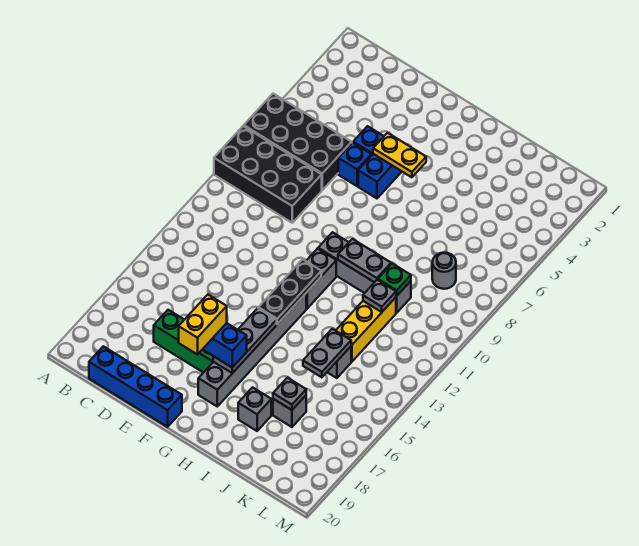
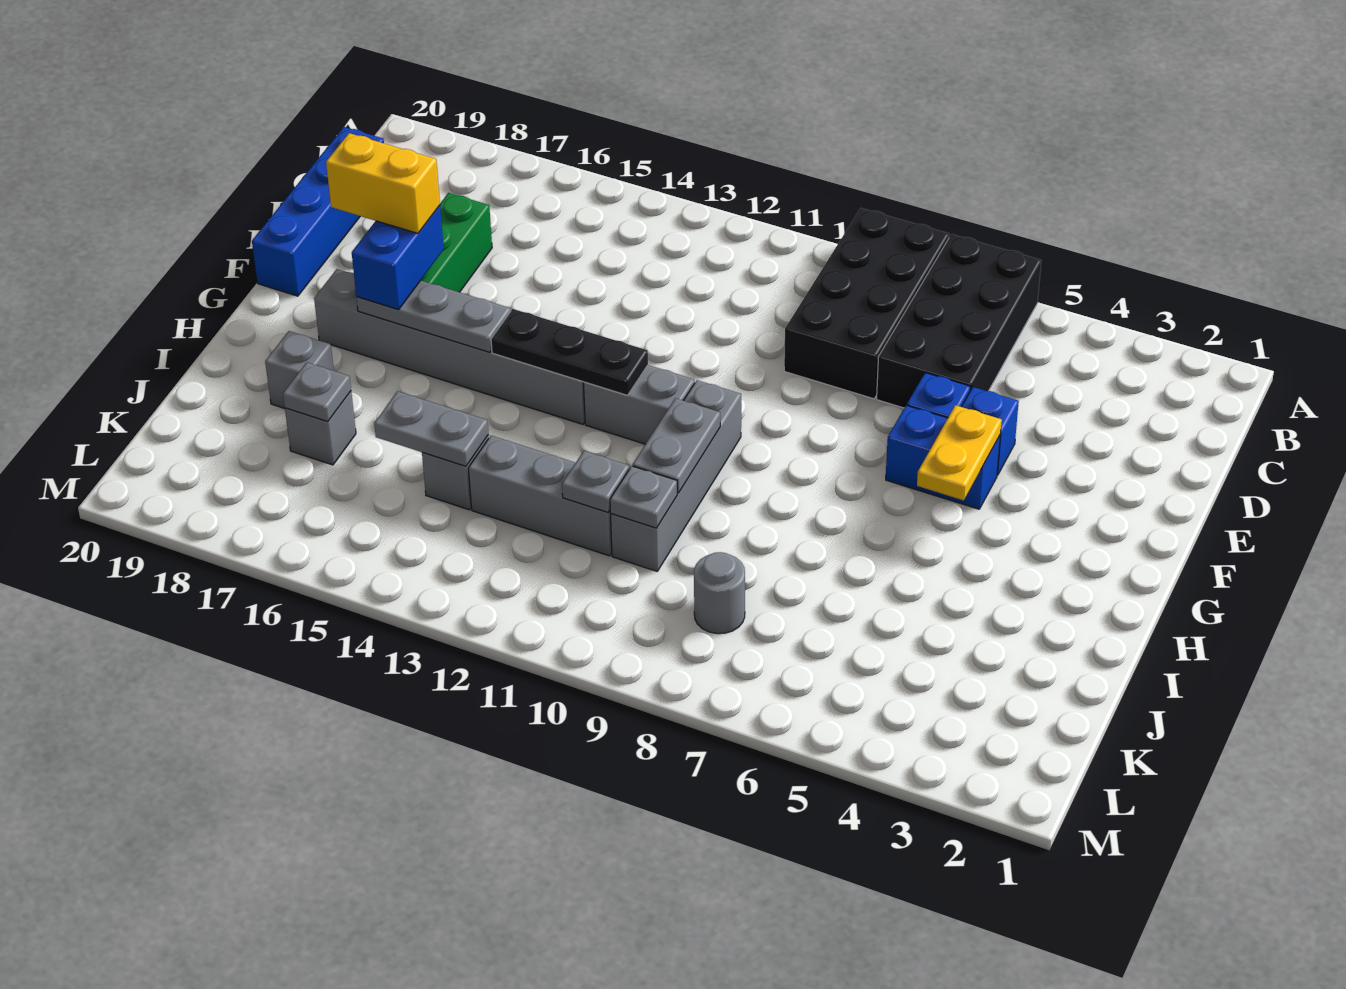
green plate J10 level 2 -> grey plate J10 level 2
yellow brick J11:J13 level 1 -> grey brick J11:J13 level 1

